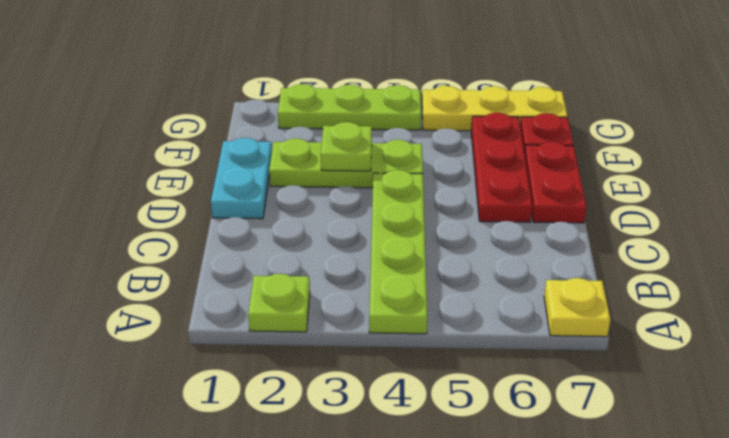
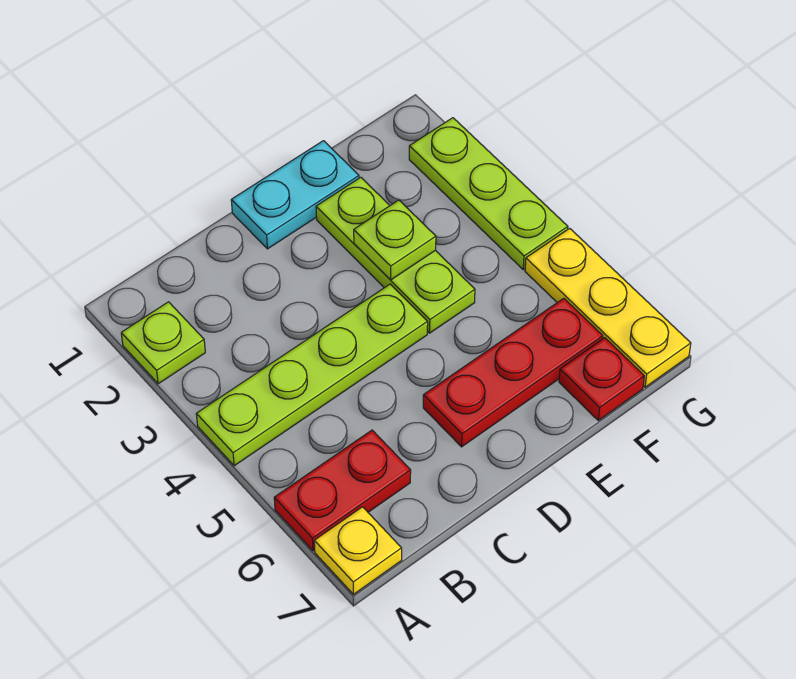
red plate D7:E7 level 1 -> red plate A6:B6 level 1

